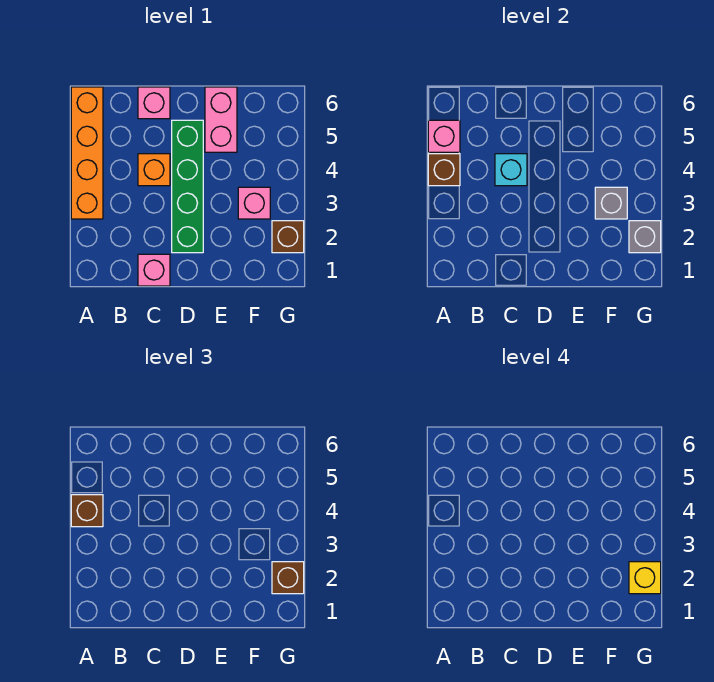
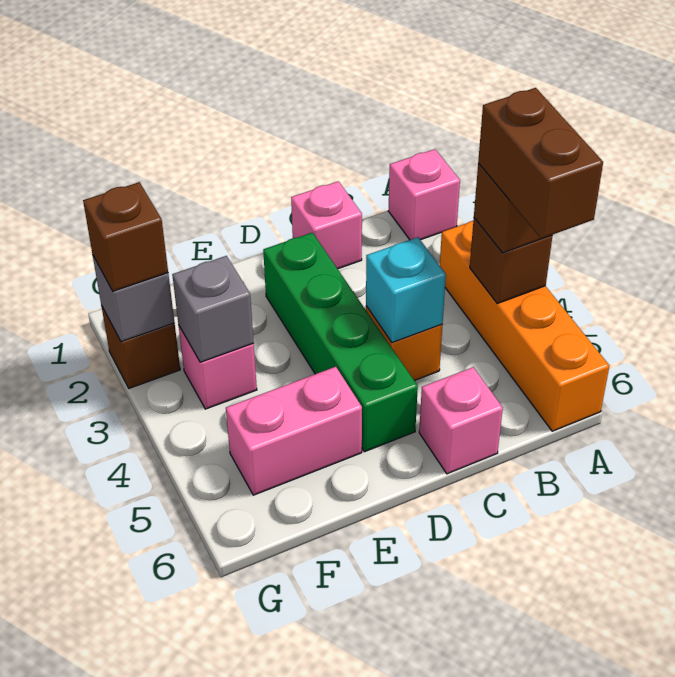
none -> brown brick A4:A5 level 4
pink brick A5 level 2 -> pink brick A1 level 1
pink brick E5:E6 level 1 -> pink brick E5:F5 level 1
yellow brick G2 level 4 -> none

